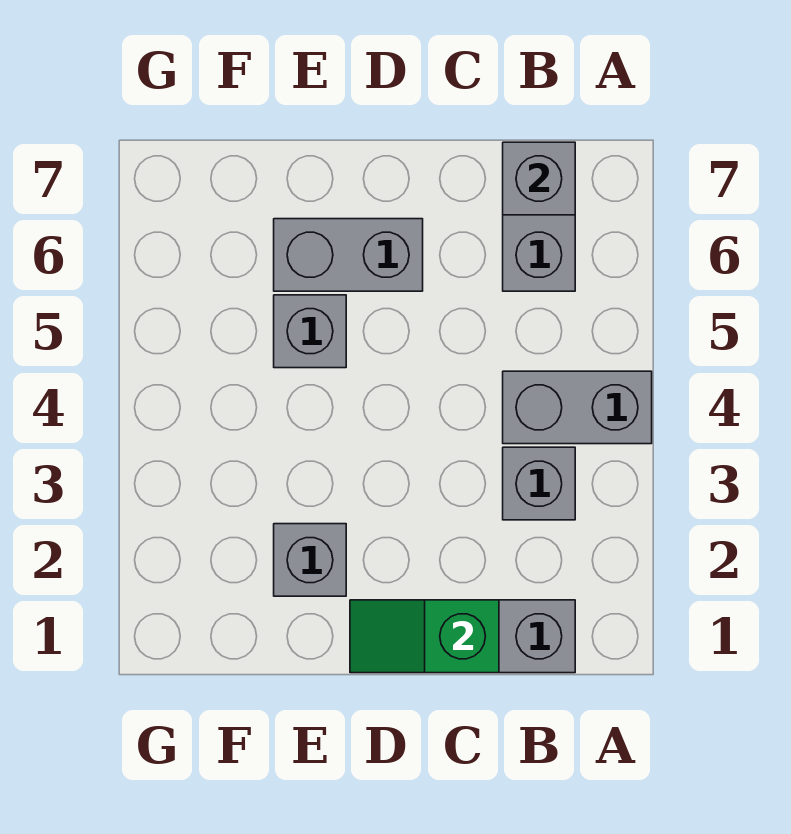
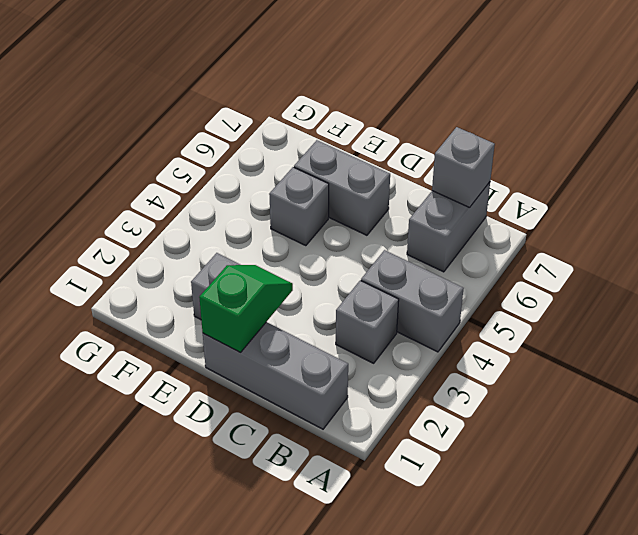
green slope C1:D1 level 2 top C -> green slope D1:D2 level 2 top 1

